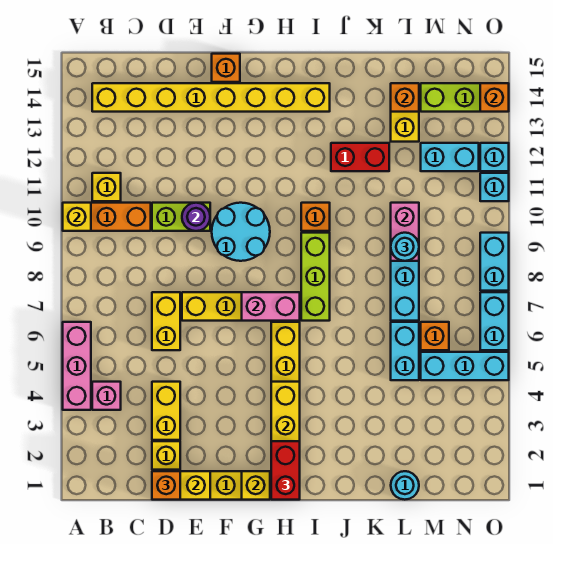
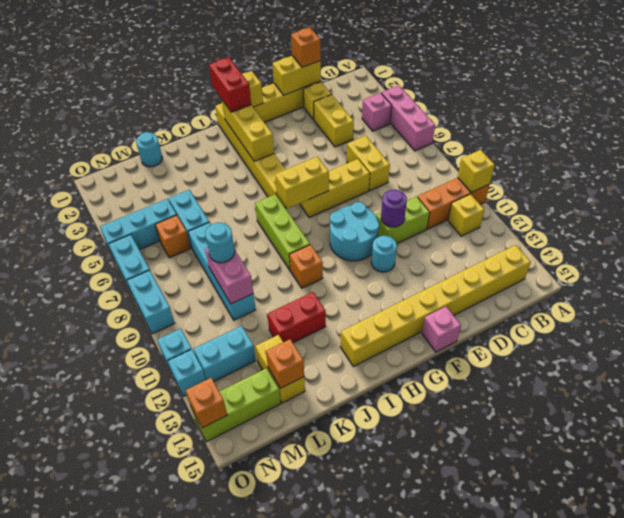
none -> cyan round brick F11 level 1
orange brick F15 level 1 -> pink brick F15 level 1
pink brick G7:H7 level 2 -> yellow brick G7:H7 level 2

